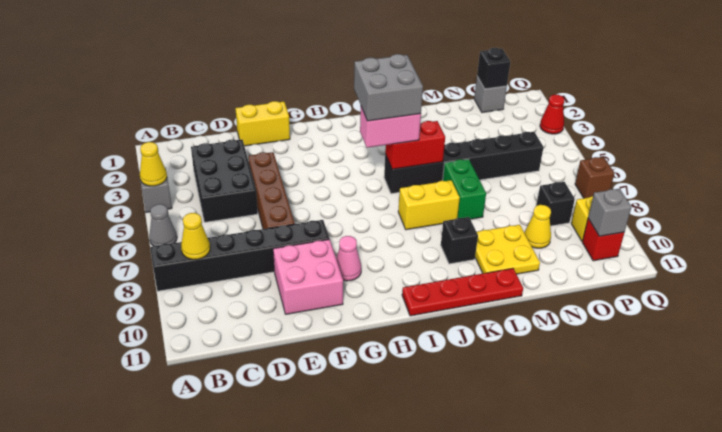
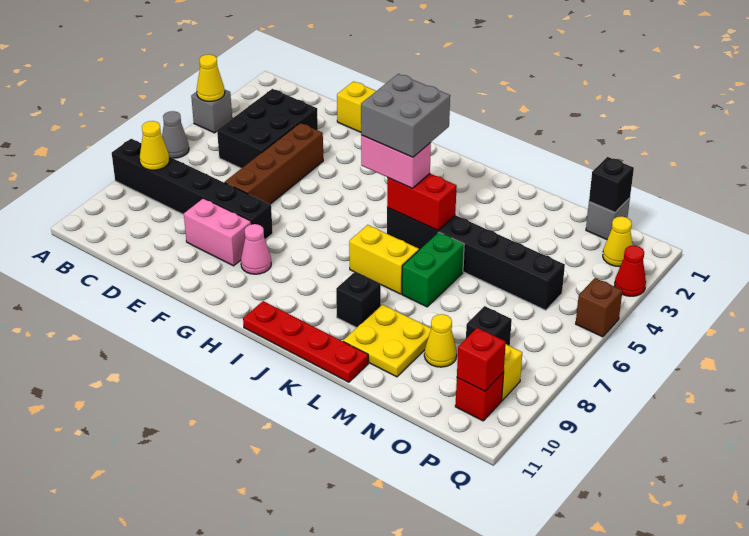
pink brick E9:F10 level 1 -> pink brick E9:F9 level 1
none -> yellow cone P2 level 1
grey brick P10 level 2 -> red brick P10 level 2
brown brick Q7 level 1 -> brown brick Q5 level 1

